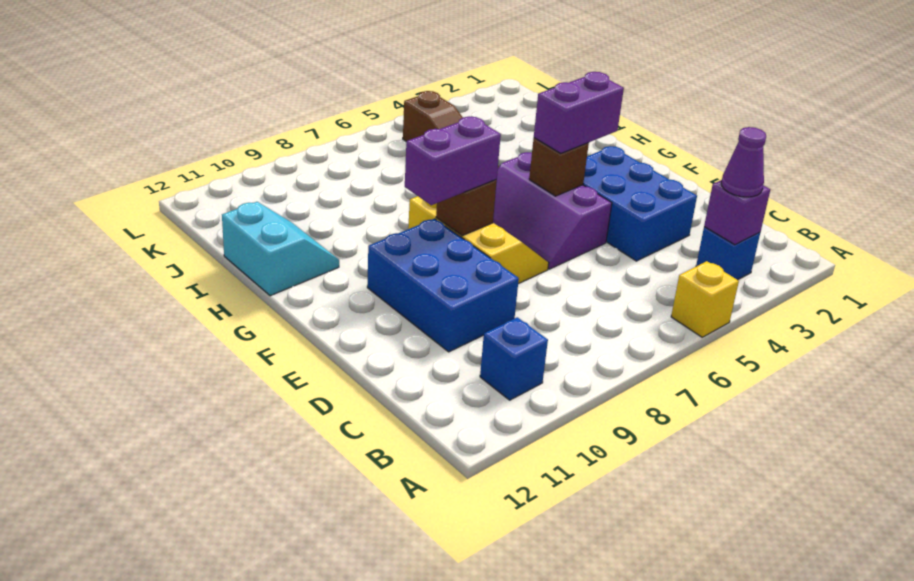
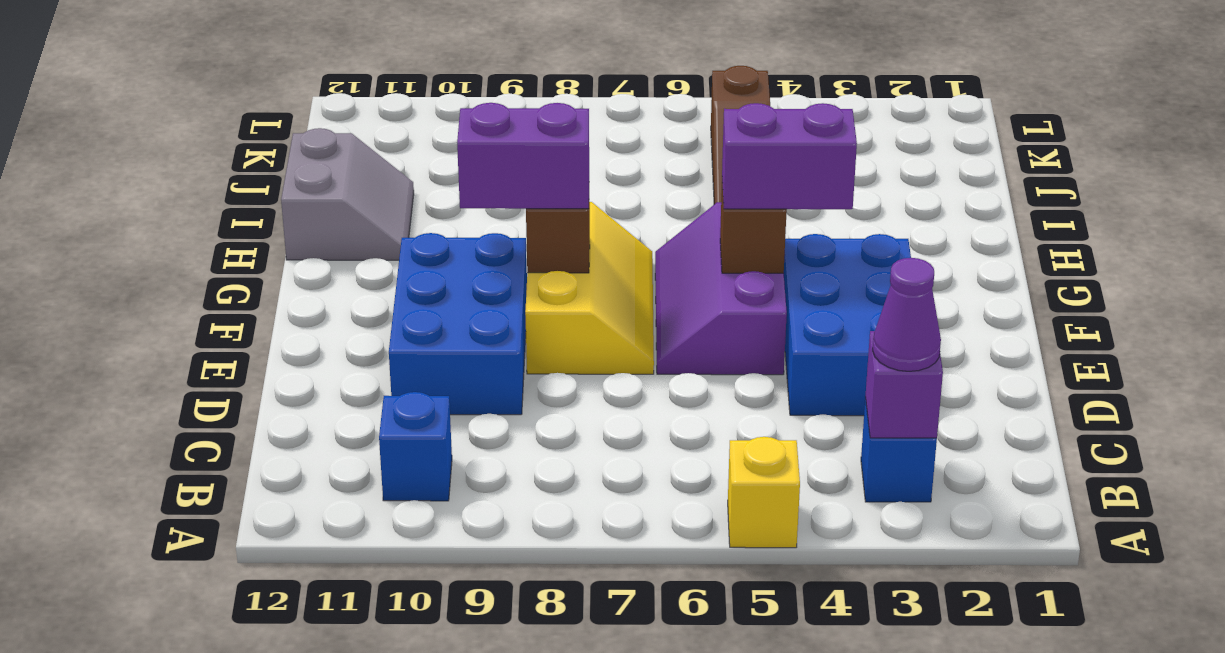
cyan slope H11:I12 level 1 top 12 -> grey slope H11:I12 level 1 top 12

